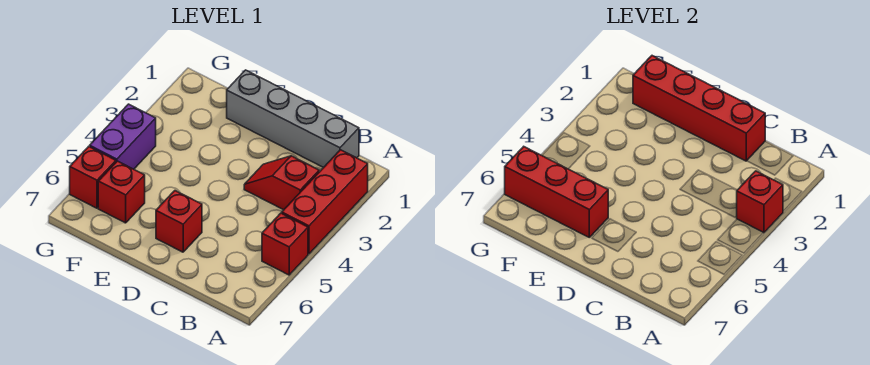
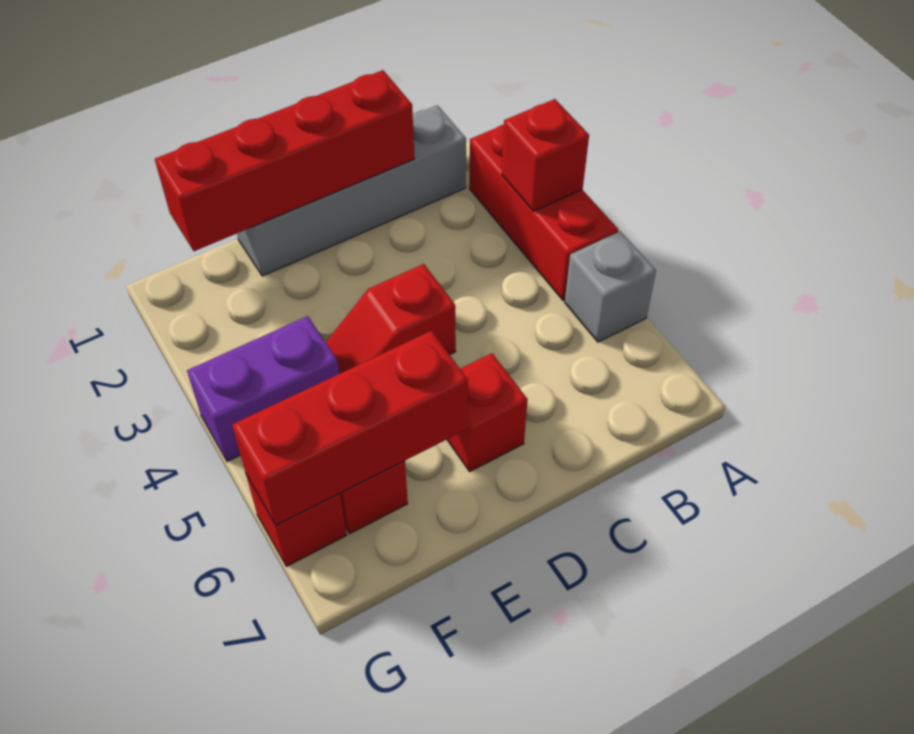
red brick A5 level 1 -> grey brick A5 level 1
red slope B3:C3 level 1 top B -> red slope D4:E4 level 1 top D
purple brick G4:G5 level 1 -> purple brick F4:G4 level 1

